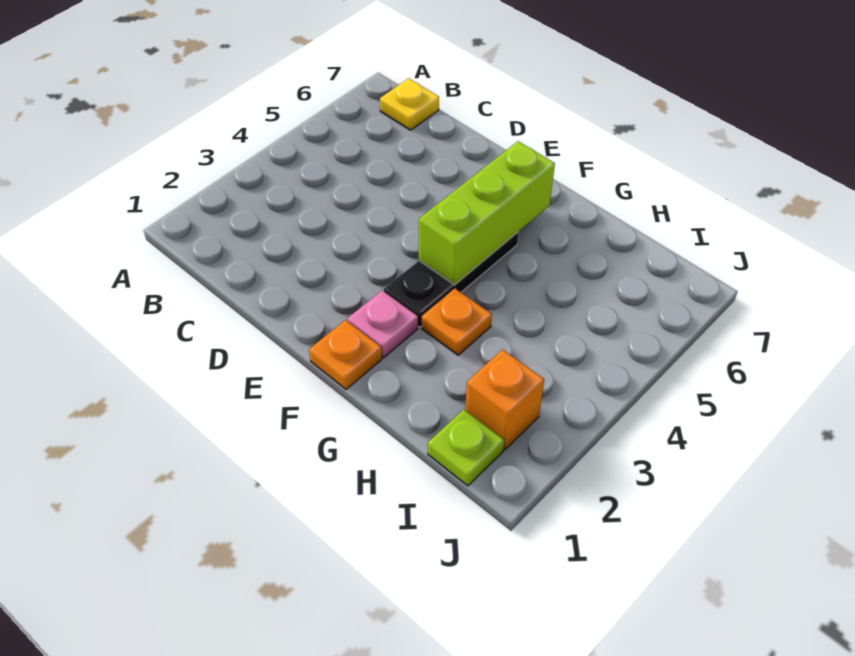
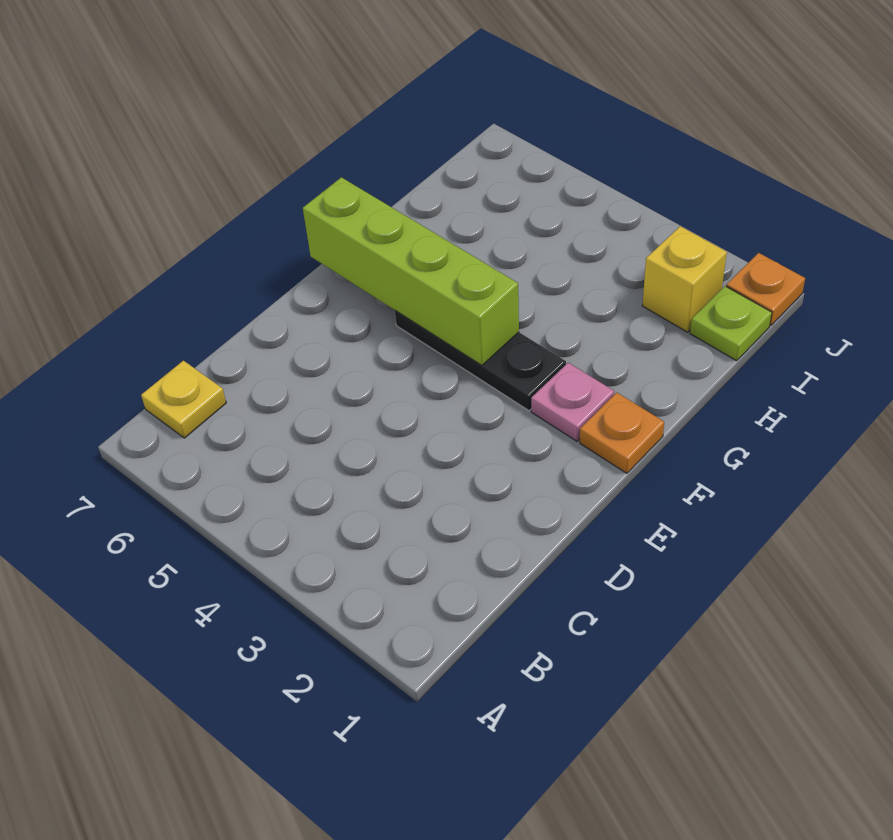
lime brick F4:F6 level 2 -> lime brick F4:F7 level 2
orange plate G3 level 1 -> orange plate J1 level 1
orange brick I2 level 1 -> yellow brick I2 level 1

